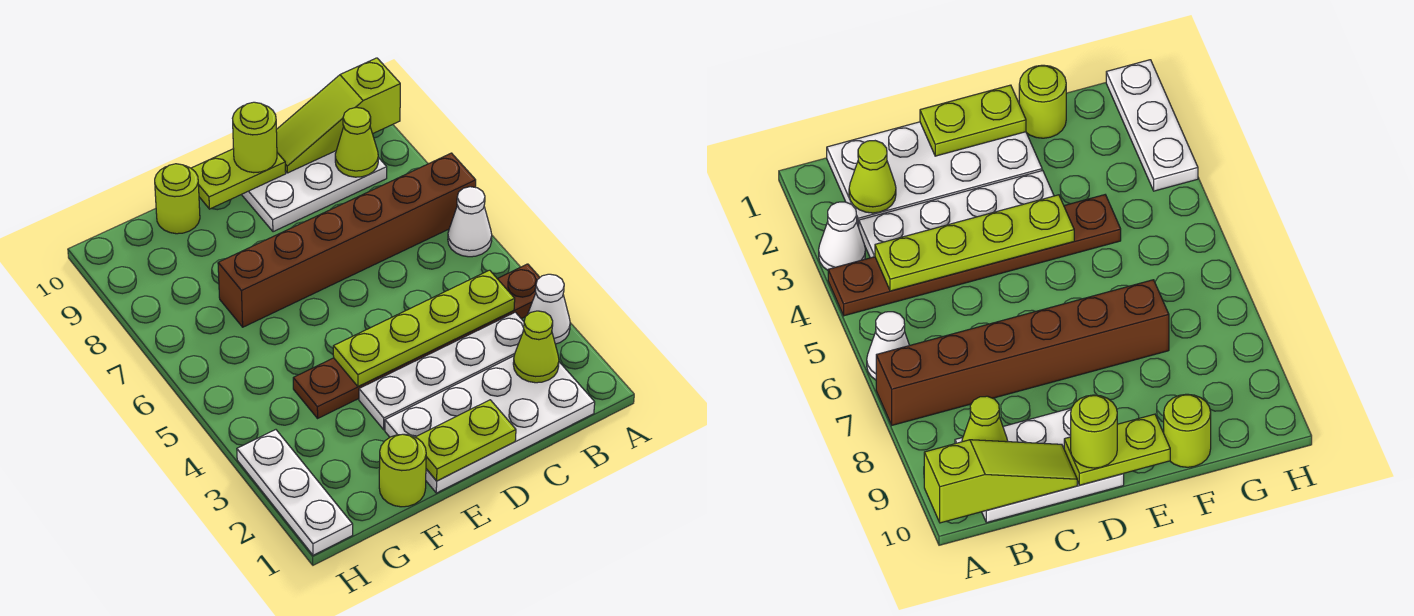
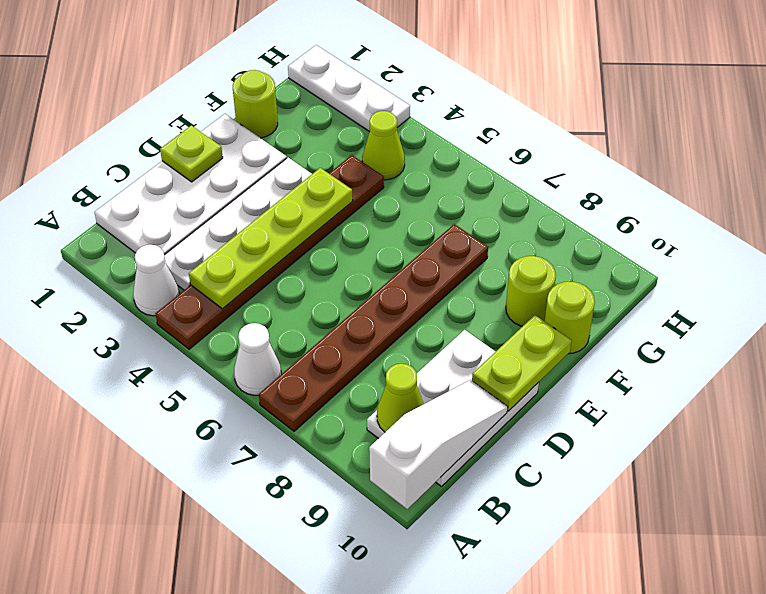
brown brick A7:F7 level 1 -> brown plate A7:F7 level 1
lime slope A10:C10 level 2 top A -> white slope A10:C10 level 2 top A
lime cone B2 level 2 -> lime cone G4 level 1
lime plate D1:E1 level 2 -> lime plate D1 level 2
lime round brick D10 level 3 -> lime round brick F9 level 1

